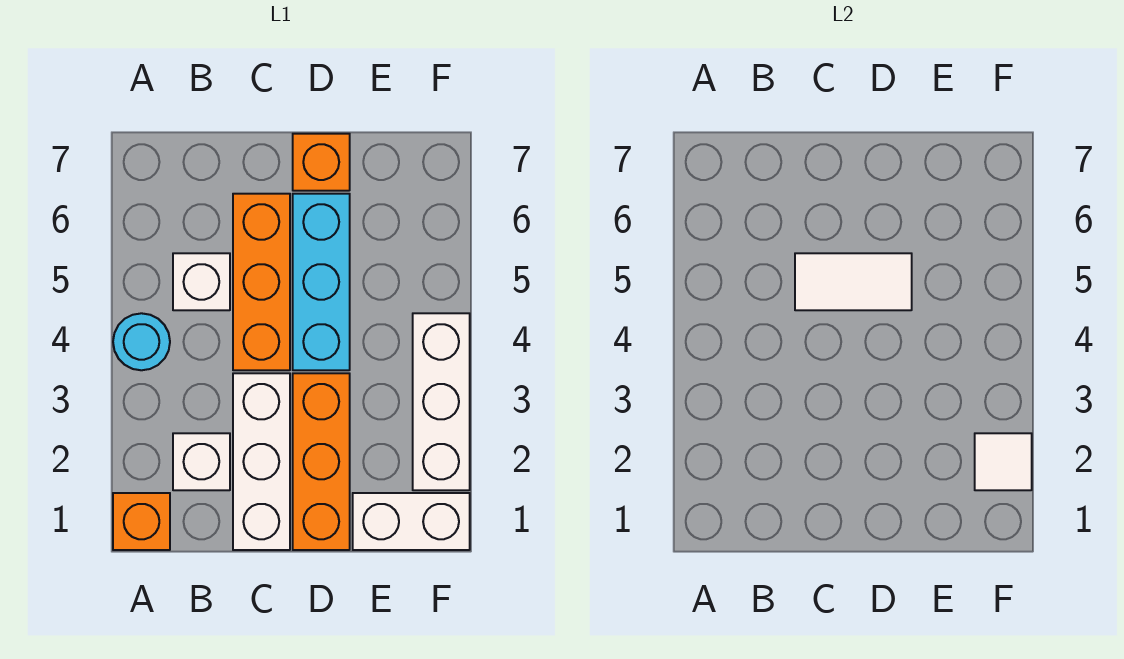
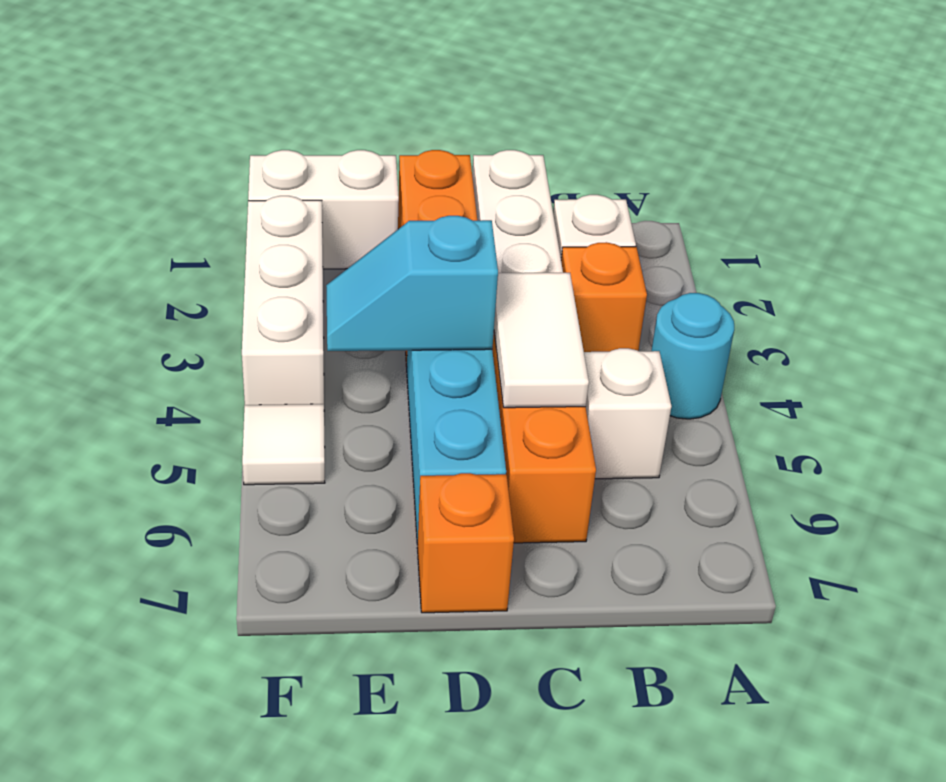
orange brick A1 level 1 -> orange brick B3 level 1
white tile C5:D5 level 2 -> white tile C4:C5 level 2
none -> cyan slope D4:E4 level 2 top D
white tile F2 level 2 -> white tile F5 level 1

